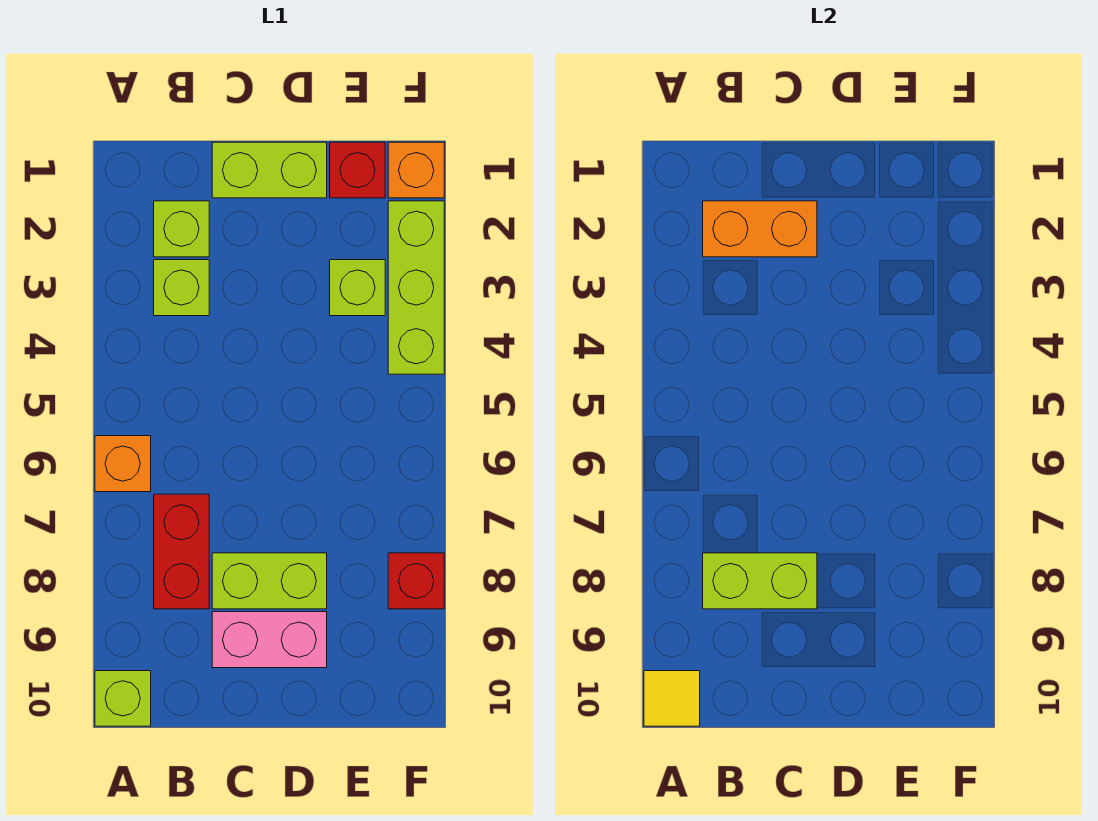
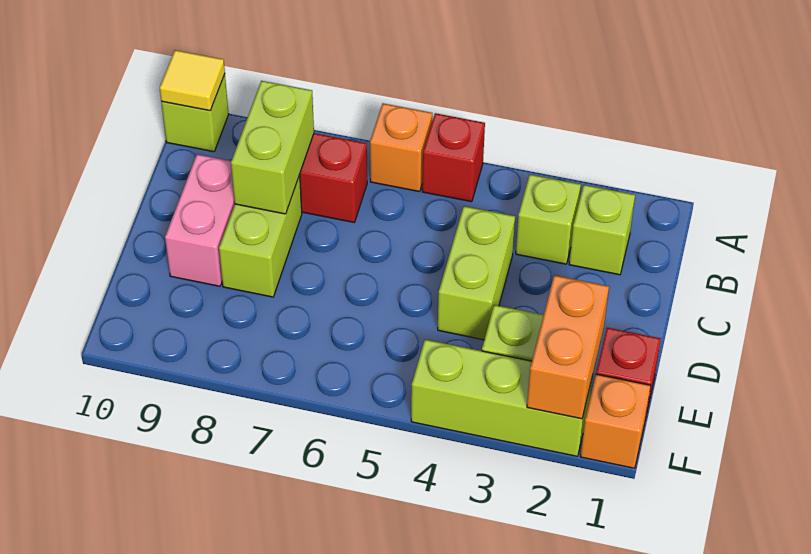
orange brick B2:C2 level 2 -> orange brick E2:F2 level 2
lime brick C1:D1 level 1 -> lime brick C4:D4 level 1
red brick F8 level 1 -> red brick A5 level 1

